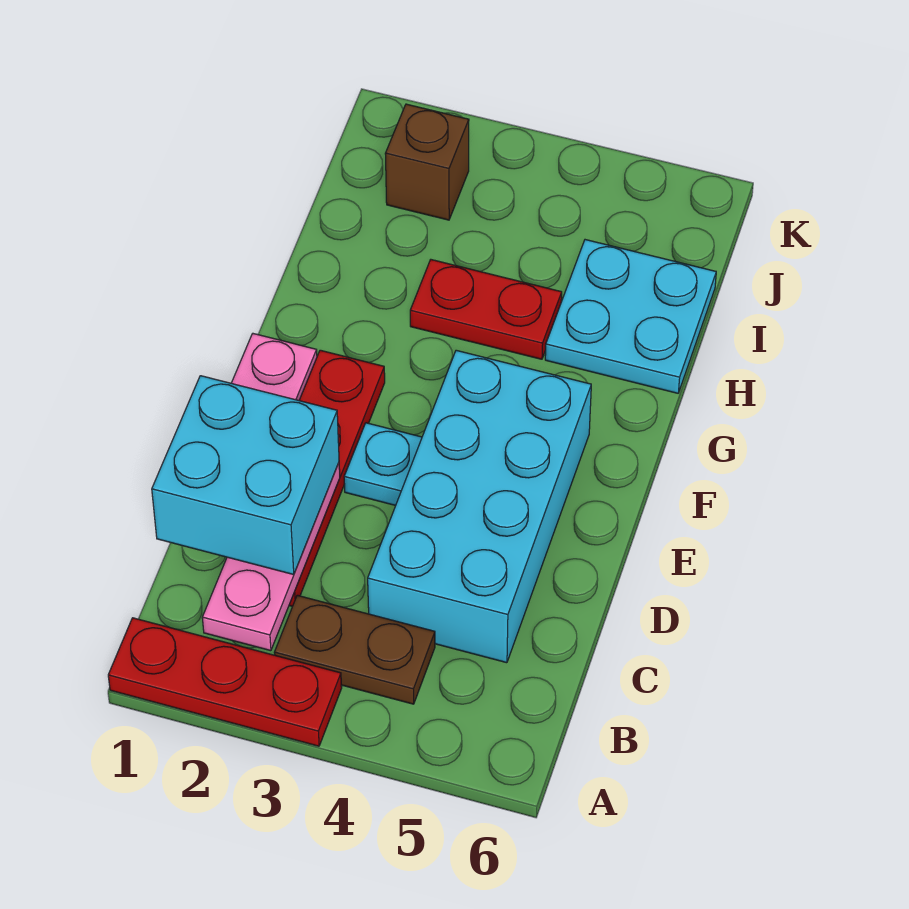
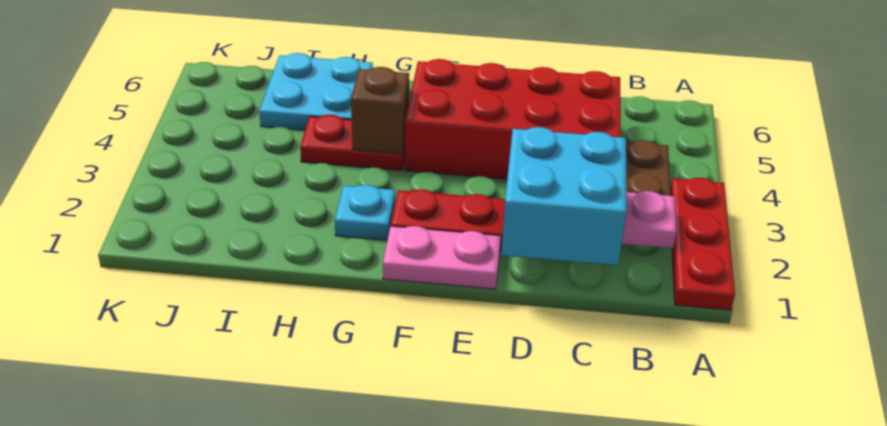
cyan brick C4:F5 level 1 -> red brick C4:F5 level 1
cyan plate E3 level 1 -> cyan plate G2 level 1
red plate H3:H4 level 1 -> red plate G4:H4 level 1
brown brick J2 level 1 -> brown brick G4 level 2

